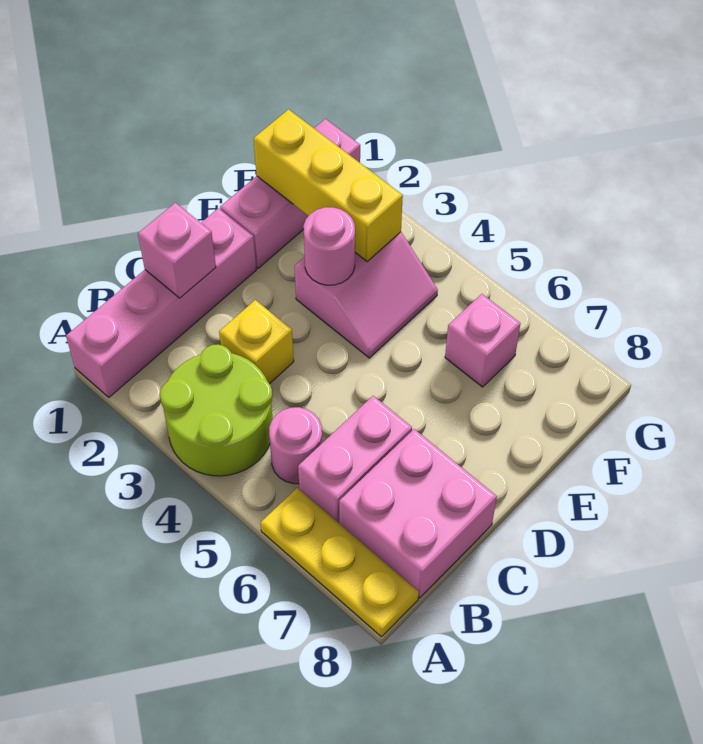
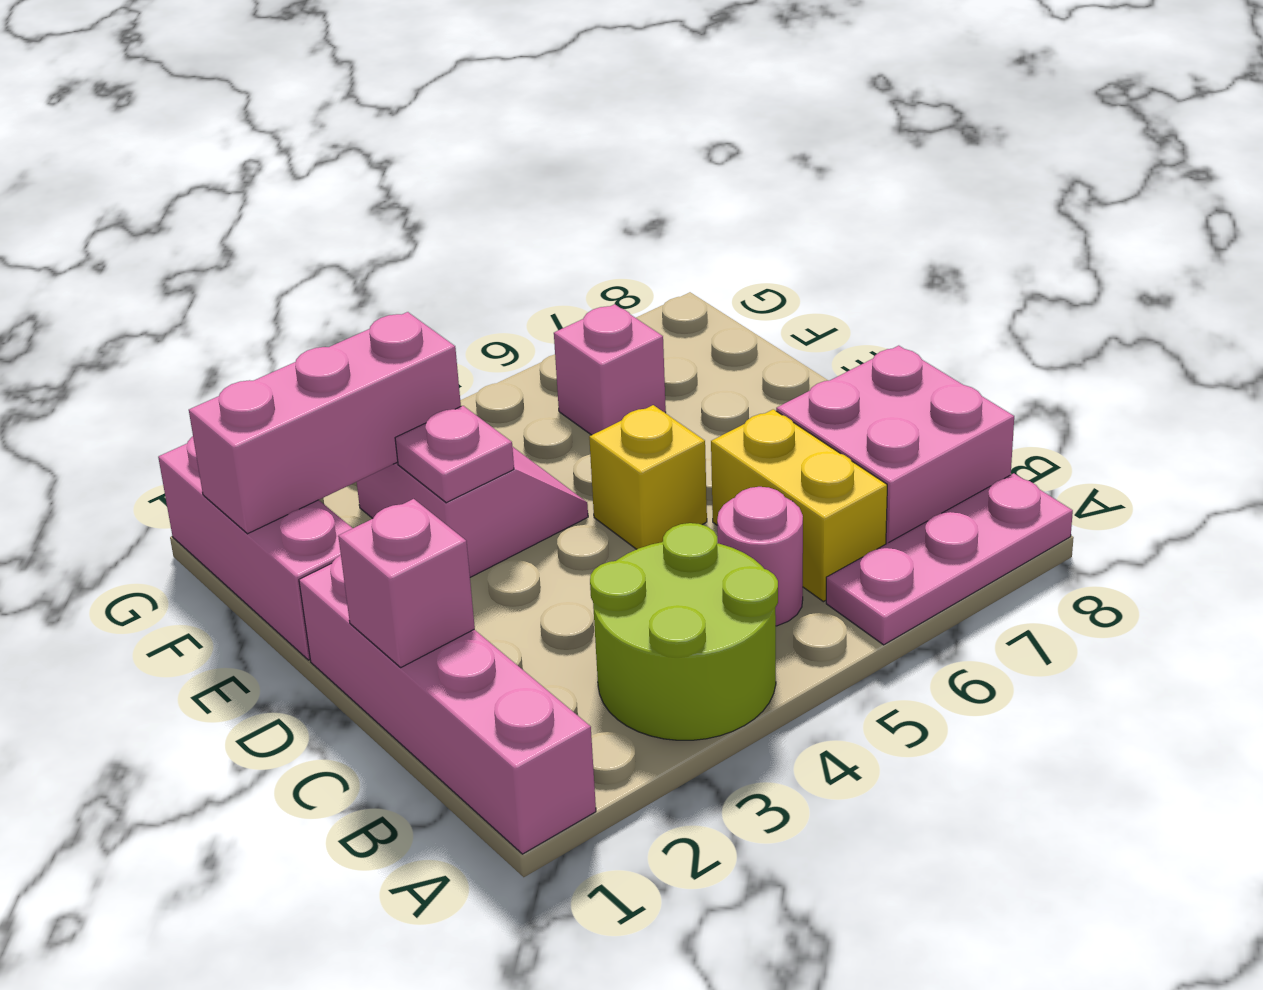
yellow plate A6:A8 level 1 -> pink plate A6:A8 level 1
pink brick B6:C6 level 1 -> yellow brick B6:C6 level 1
yellow brick C3 level 1 -> yellow brick D5 level 1
pink round brick E3 level 2 -> pink plate E3 level 2
yellow brick F1:F3 level 2 -> pink brick F1:F3 level 2

